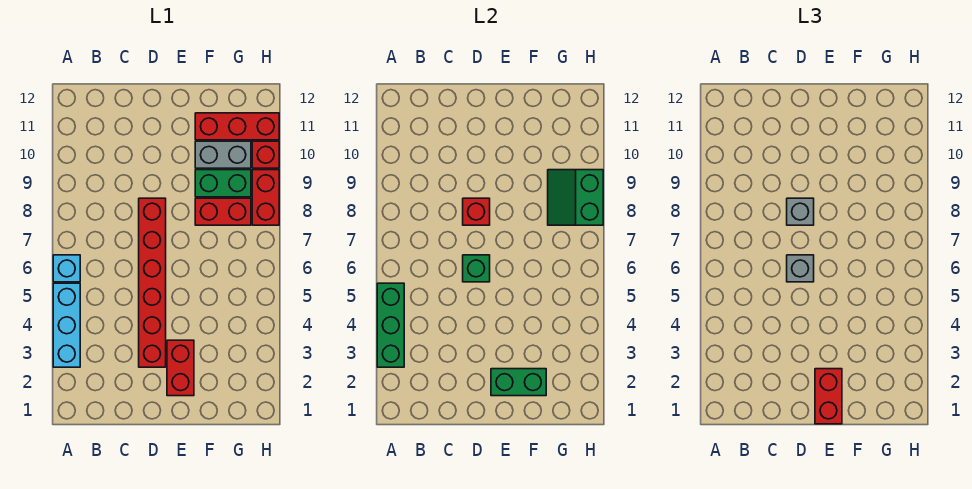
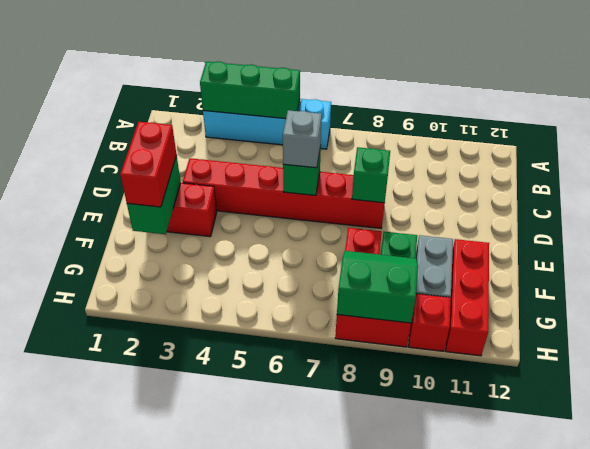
red brick D8 level 2 -> green brick D8 level 2
grey brick D8 level 3 -> none
red brick E1:E2 level 3 -> red brick E2:F2 level 3

